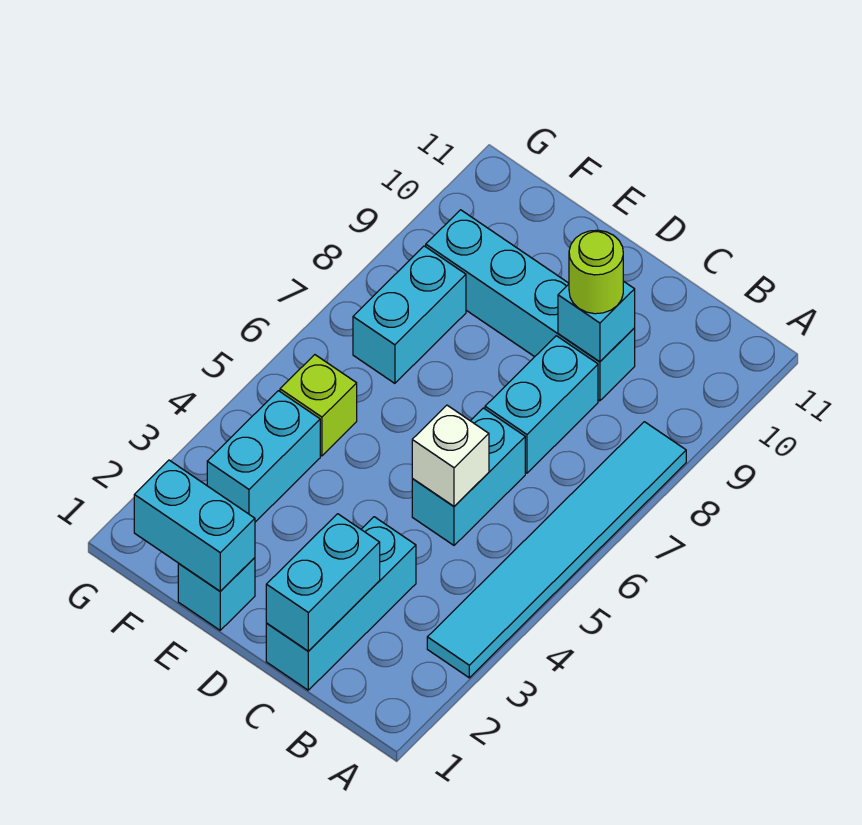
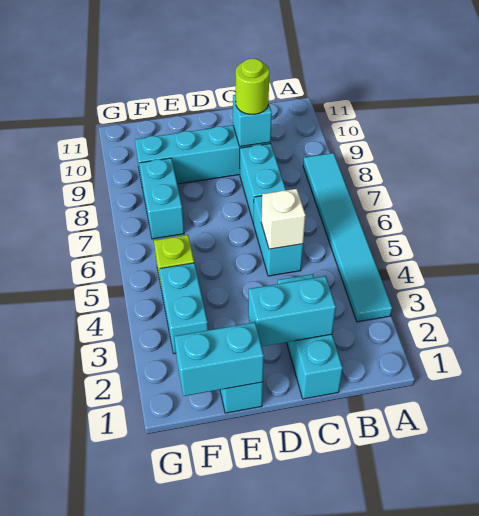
cyan brick C1:C2 level 2 -> cyan brick C2:D2 level 2

